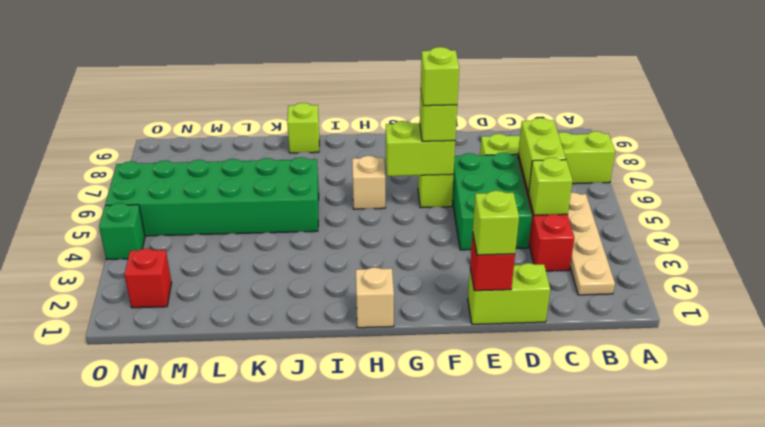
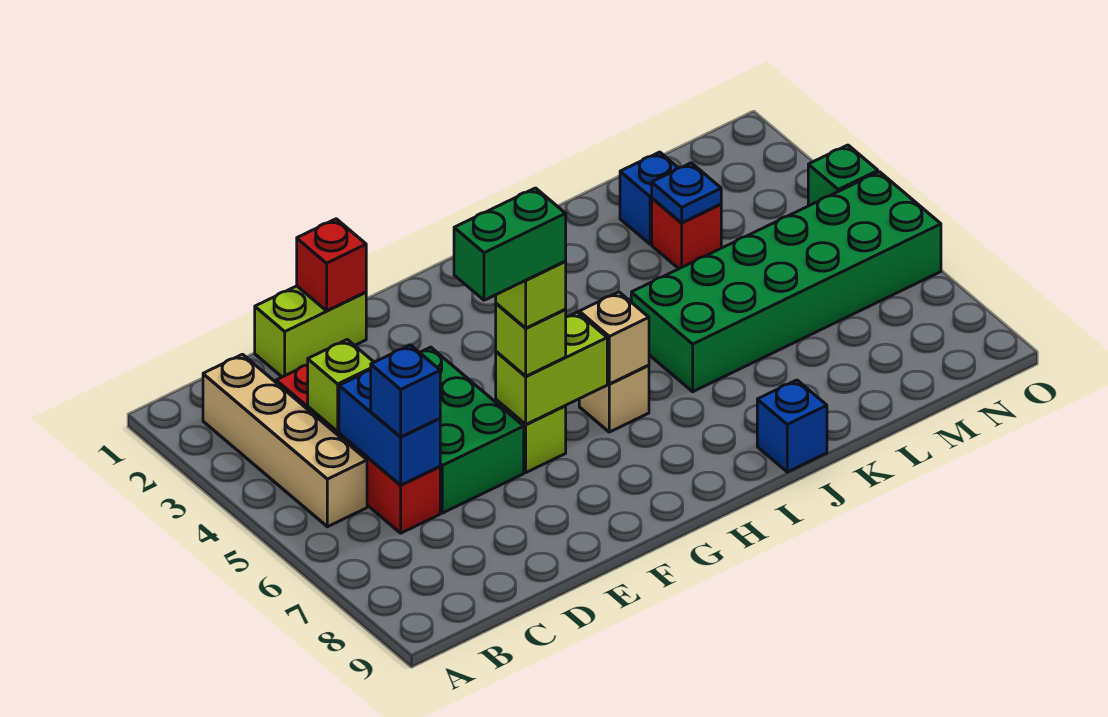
lime brick A7:D7 level 1 -> none
tan plate B2:B5 level 1 -> tan brick B2:B5 level 1
lime brick C5:C6 level 2 -> blue brick C5:C6 level 2
none -> blue brick C6 level 3
lime brick E1 level 3 -> none
none -> green brick E6:F6 level 5
tan brick H1 level 1 -> tan brick H6 level 2
lime brick J9 level 1 -> blue brick J9 level 1
none -> blue brick L2 level 1
none -> blue plate L3 level 2
red brick N2 level 1 -> red brick L3 level 1

